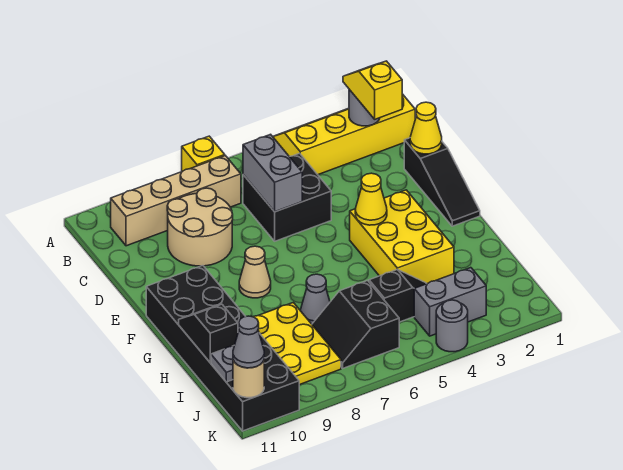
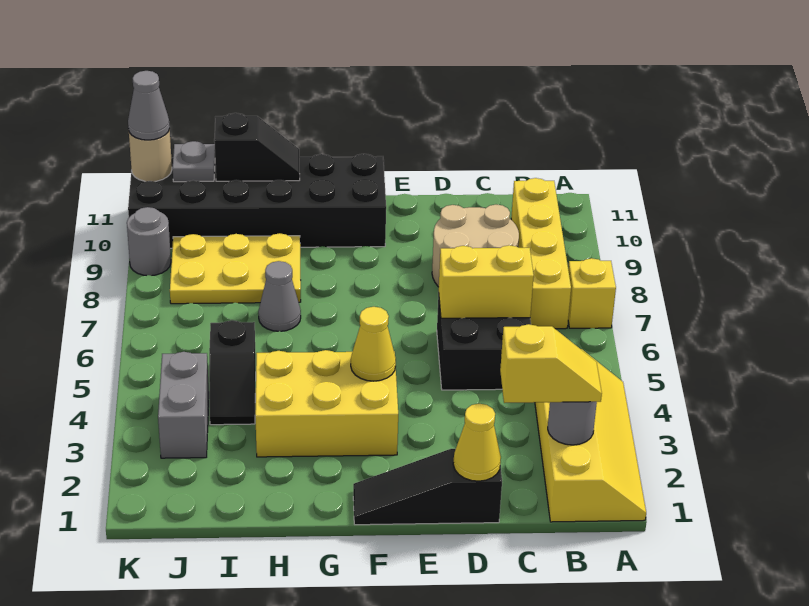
tan brick B7:B10 level 1 -> yellow brick B7:B10 level 1
grey brick C6:D6 level 2 -> yellow brick C6:D6 level 2
tan cone F8 level 1 -> none
black slope I6:J7 level 1 top 6 -> none
grey round brick K4 level 1 -> grey round brick K9 level 1

